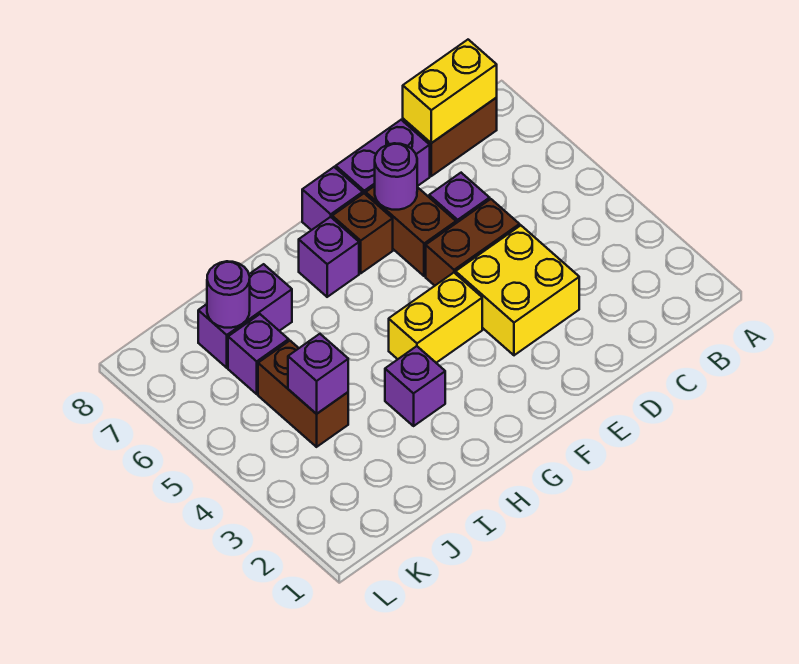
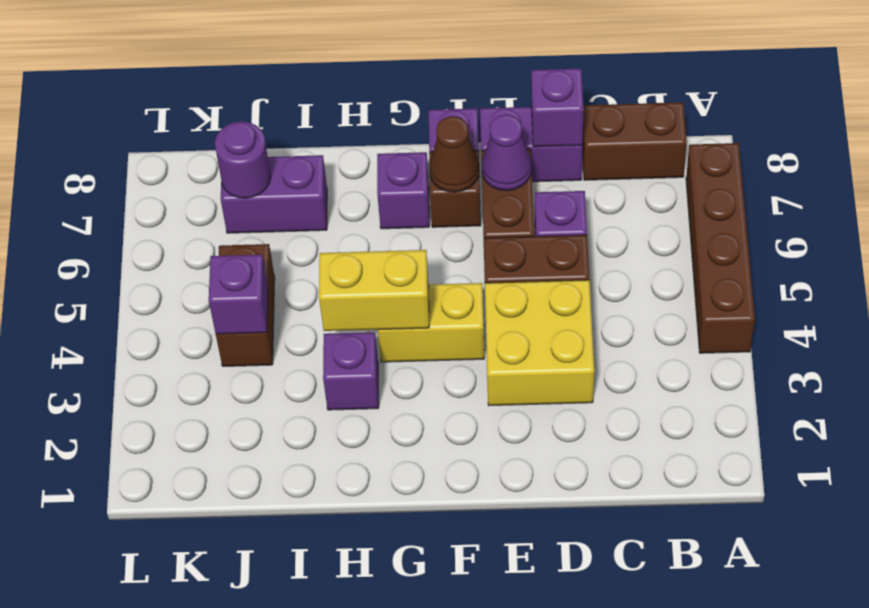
none -> brown brick A4:A7 level 1
yellow brick B8:C8 level 2 -> yellow brick G4:H4 level 2
purple round brick E7 level 2 -> purple cone E7 level 2
none -> brown cone F7 level 2
purple brick J6 level 1 -> purple brick D8 level 2

